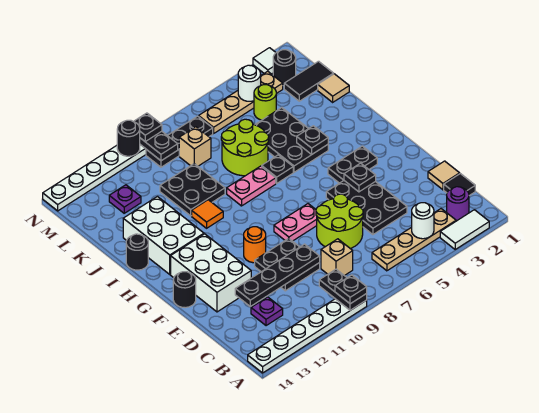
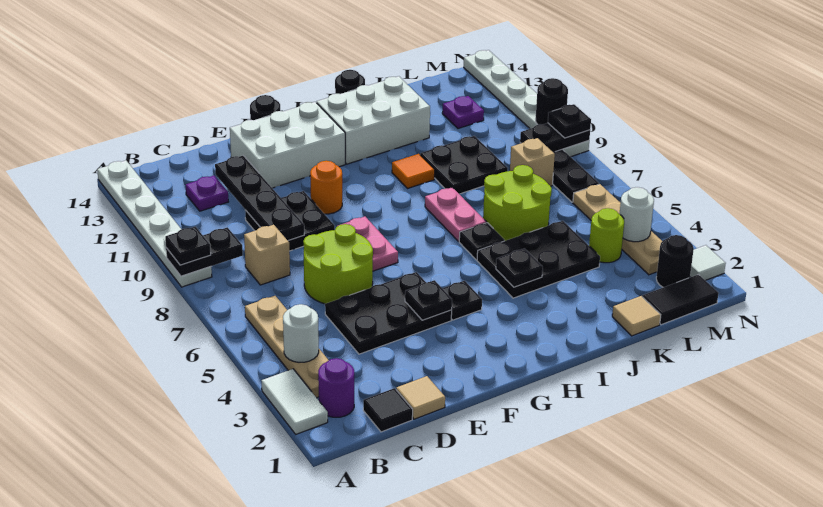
black plate G3:G4 level 1 -> black plate G4 level 1
black tile L1:L2 level 1 -> black tile L1:M1 level 1

